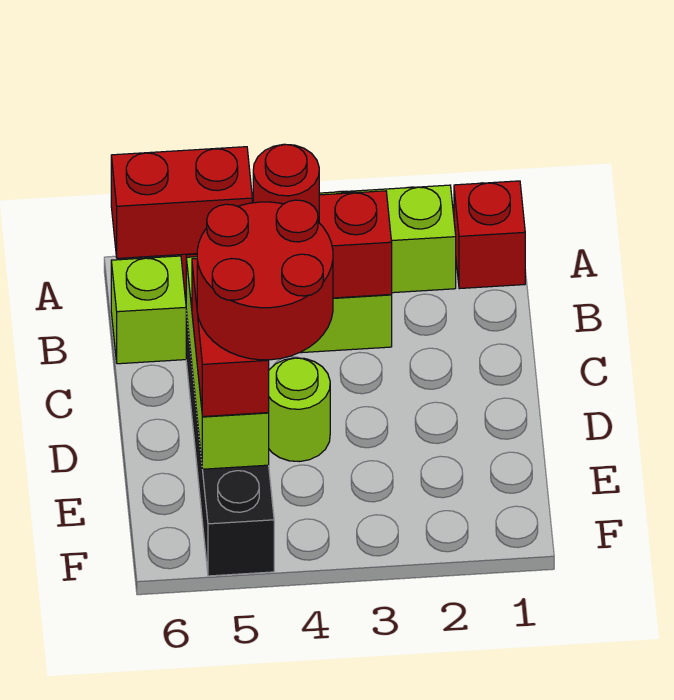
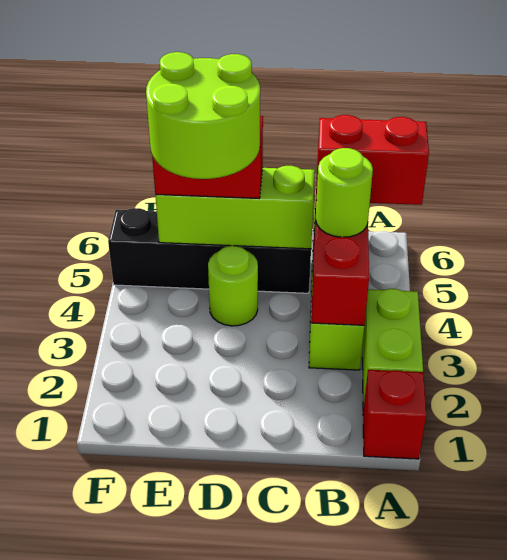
red round brick B4 level 3 -> lime round brick B4 level 3
red brick B5:B6 level 3 -> red brick A5:B5 level 3
red round brick D4:E5 level 4 -> lime round brick D4:E5 level 4

